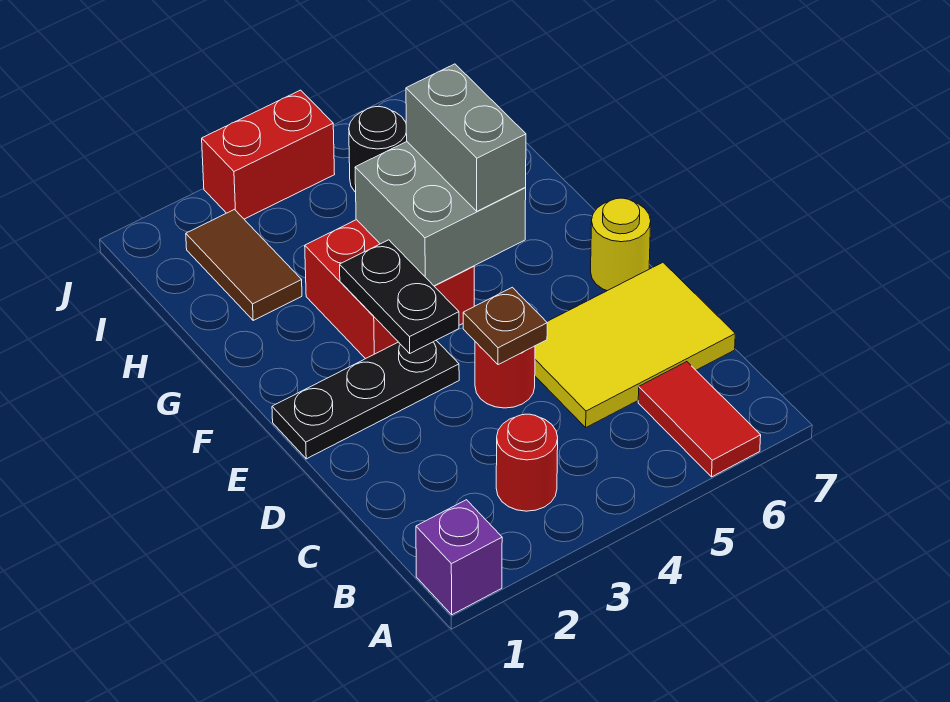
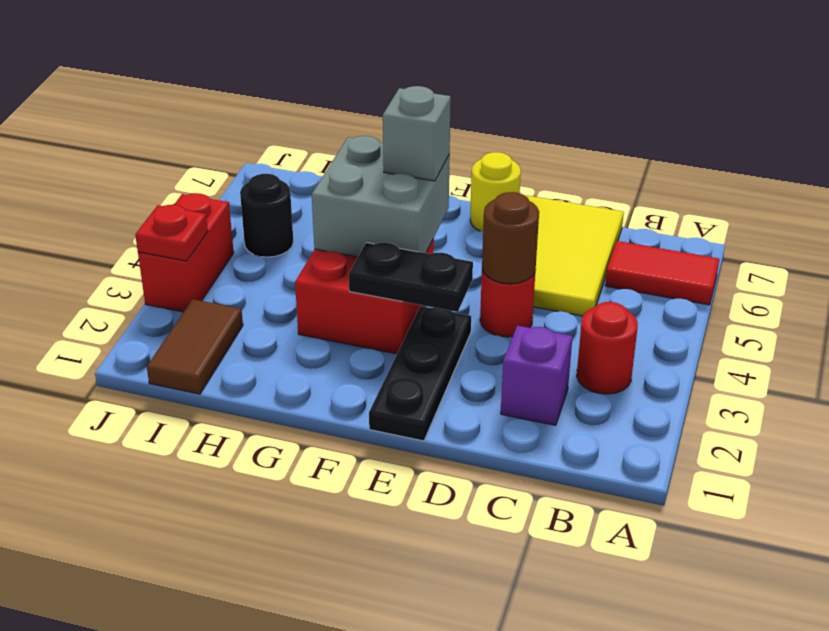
purple brick A1 level 1 -> purple brick C2 level 1
brown plate D4 level 2 -> brown round brick D4 level 2
grey brick F5:G5 level 3 -> grey brick F5 level 3
brown tile H2:I2 level 1 -> brown tile I1:I2 level 1
none -> red plate J3 level 2

